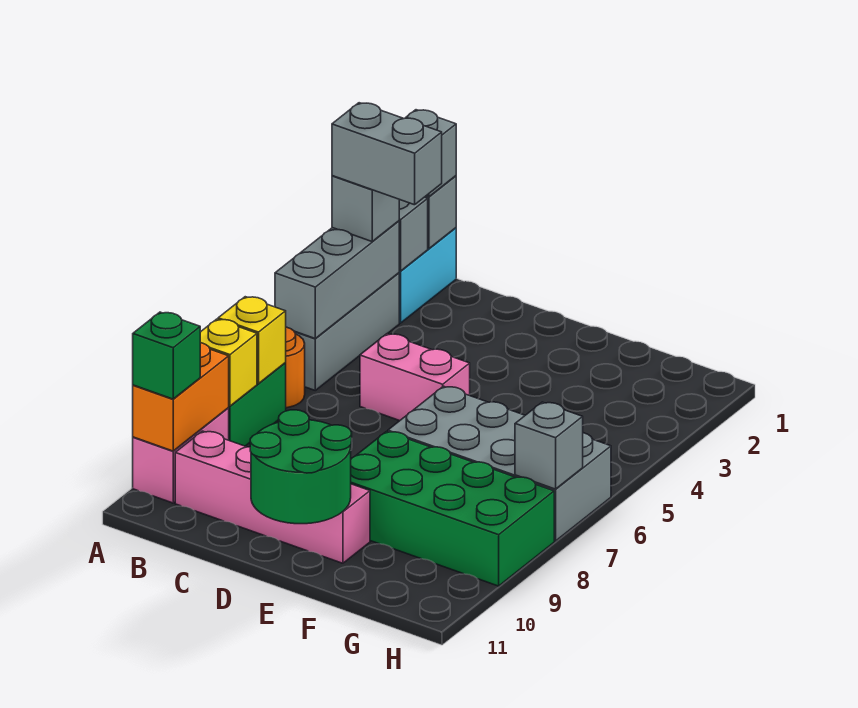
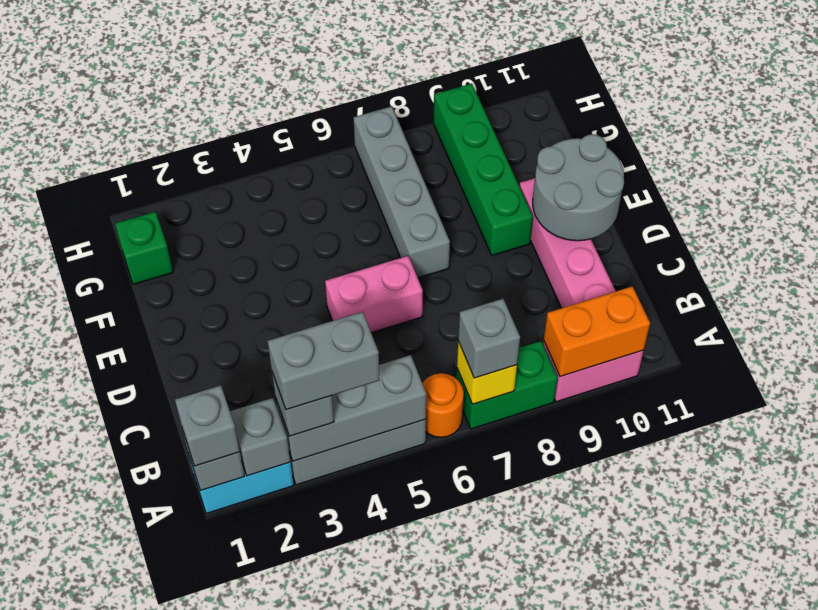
grey brick A3:B3 level 4 -> grey brick A3:A4 level 4
yellow brick A8 level 2 -> none
green brick A10 level 3 -> green brick G1 level 1
pink brick C5:D5 level 1 -> pink brick D5:D6 level 1
green round brick D10:E11 level 2 -> grey round brick D10:E11 level 2
grey brick E6:H7 level 1 -> grey brick E7:H7 level 1
green brick E8:H9 level 1 -> green brick E9:H9 level 1
grey brick H7 level 2 -> grey brick A7 level 3

